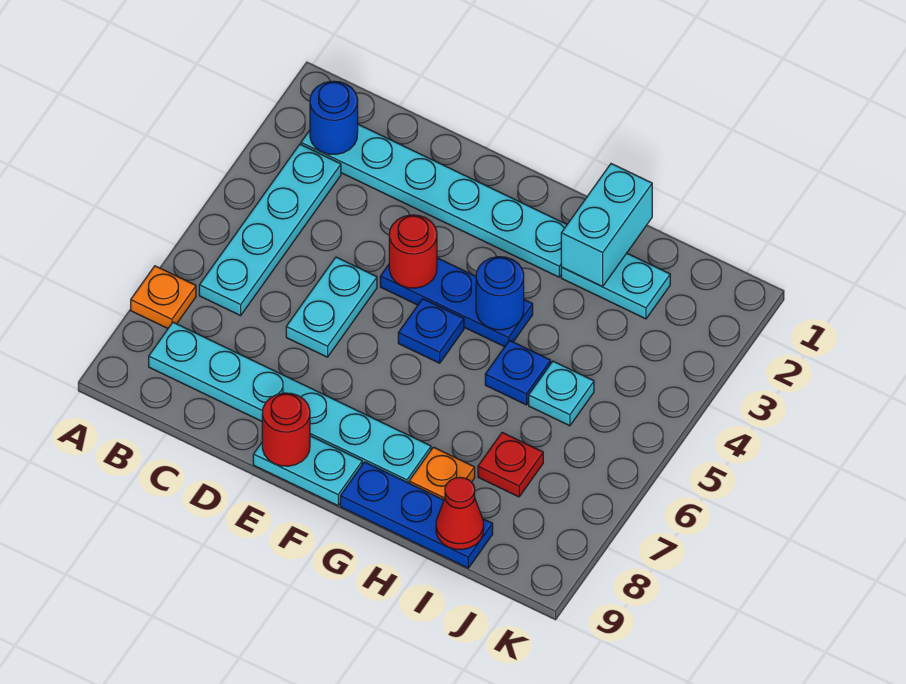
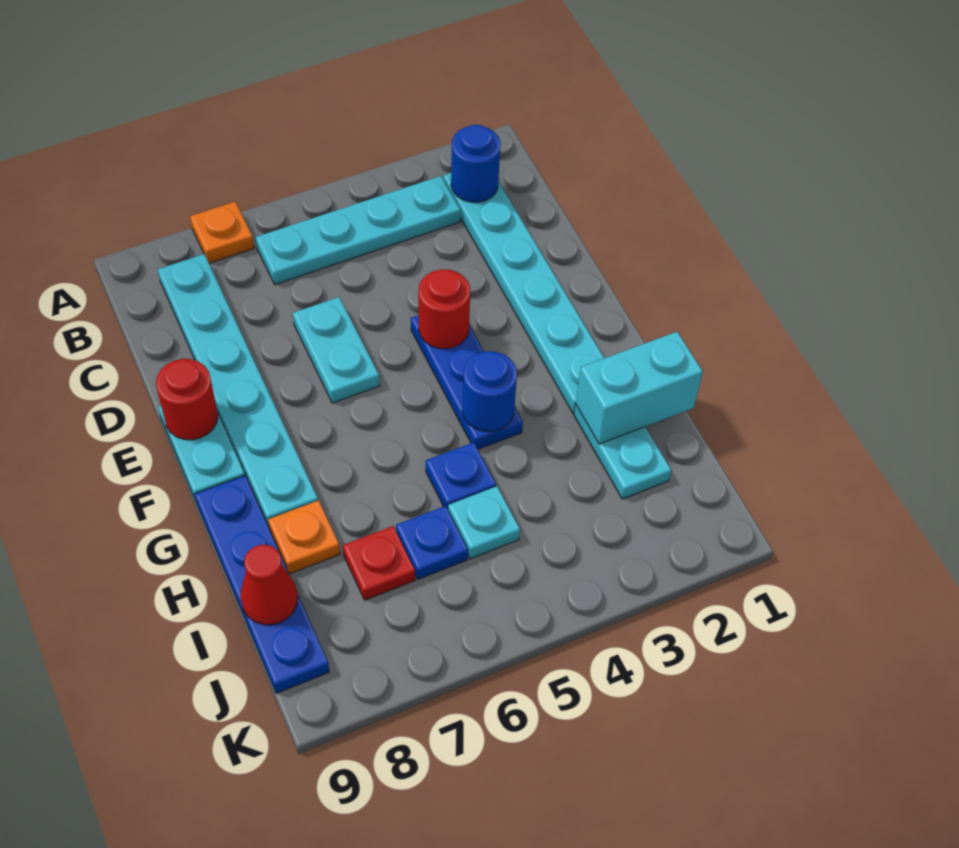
cyan plate D5:D6 level 1 -> cyan plate D6:E6 level 1
blue plate F5 level 1 -> blue plate I6 level 1
blue plate G9:I9 level 1 -> blue plate G9:J9 level 1

